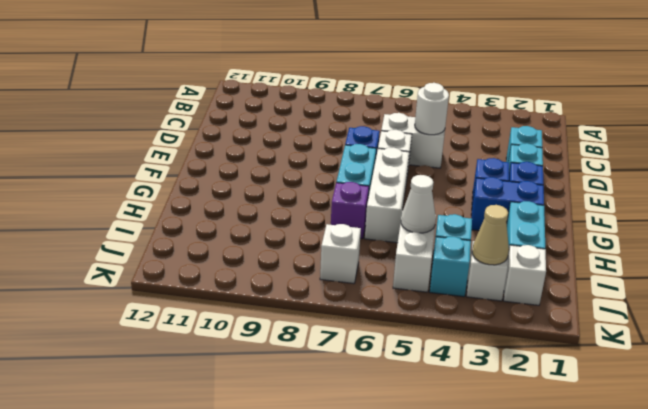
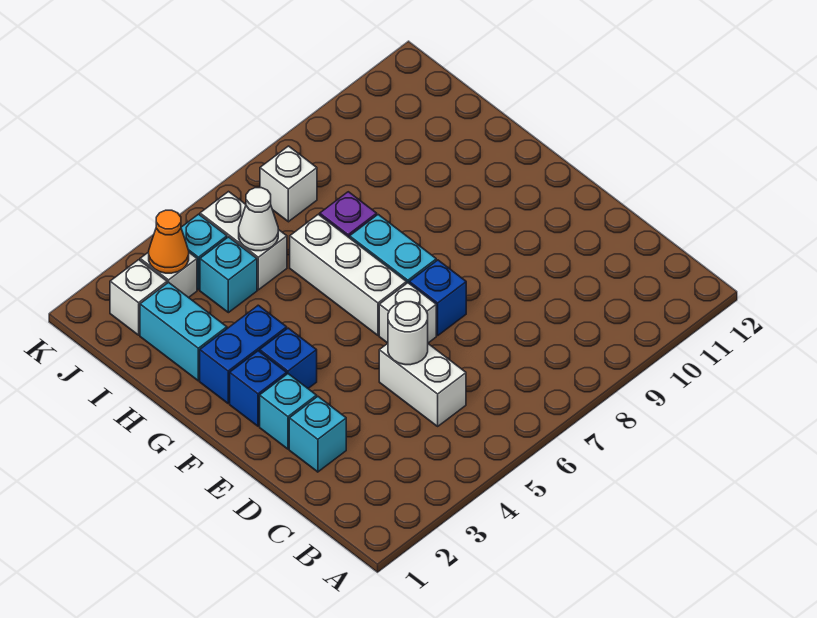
white brick D5:D6 level 1 -> white brick C5:D5 level 1
tan cone J3 level 2 -> orange cone J3 level 2

